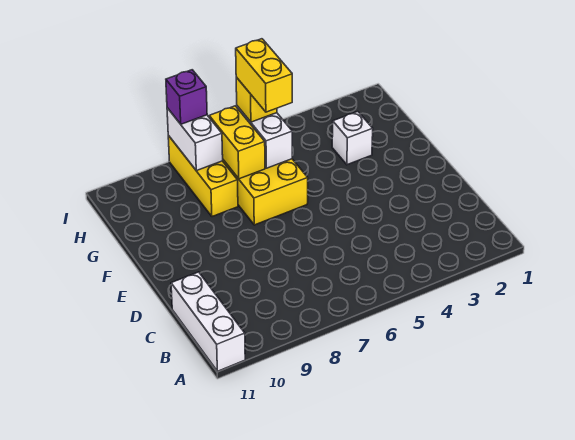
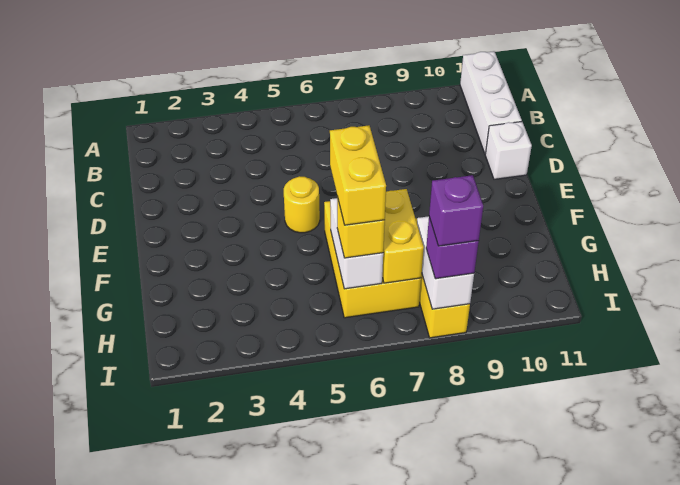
none -> yellow round brick E5 level 1
white brick G3 level 1 -> white brick D11 level 1
none -> purple brick I8 level 4

